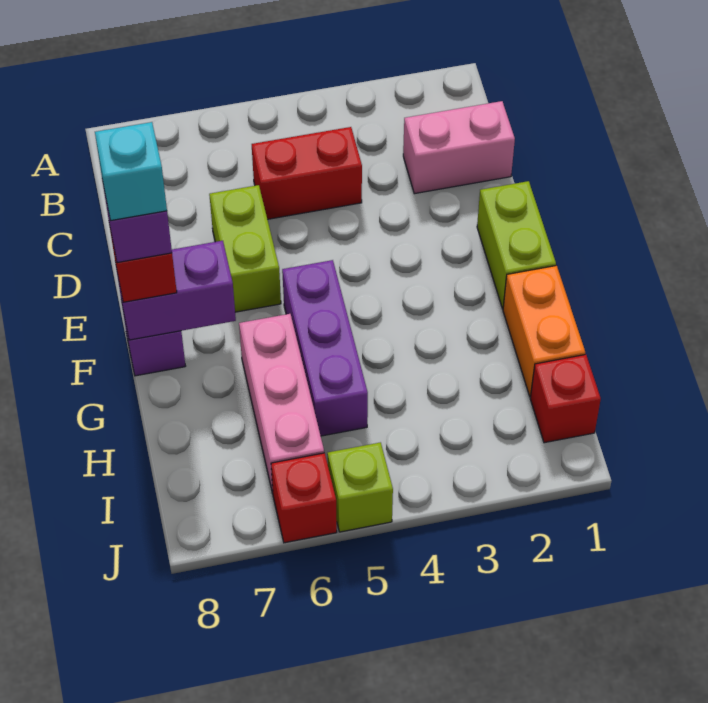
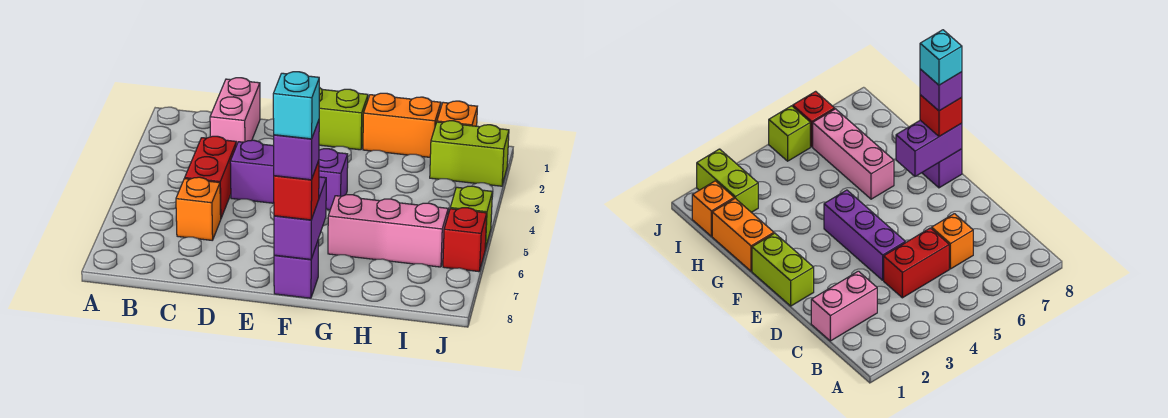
none -> orange brick C6 level 1
lime brick D6:E6 level 1 -> lime brick I2:J2 level 1
purple brick F5:H5 level 1 -> purple brick D4:F4 level 1
red brick I1 level 1 -> orange brick I1 level 1

